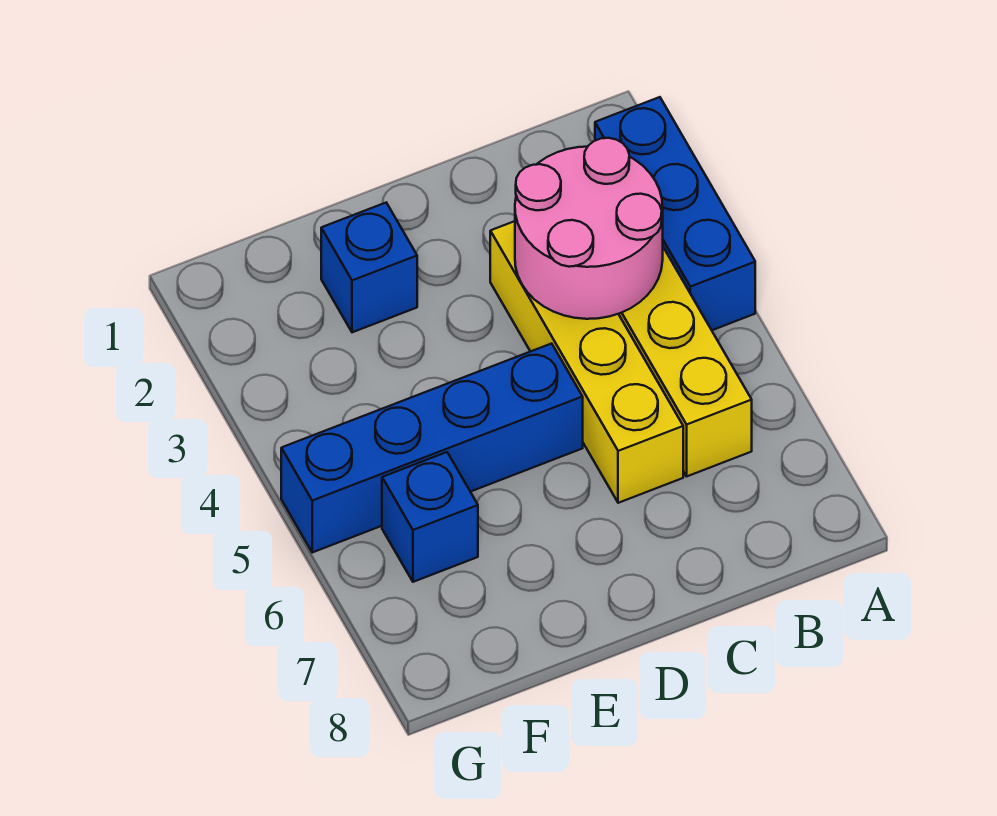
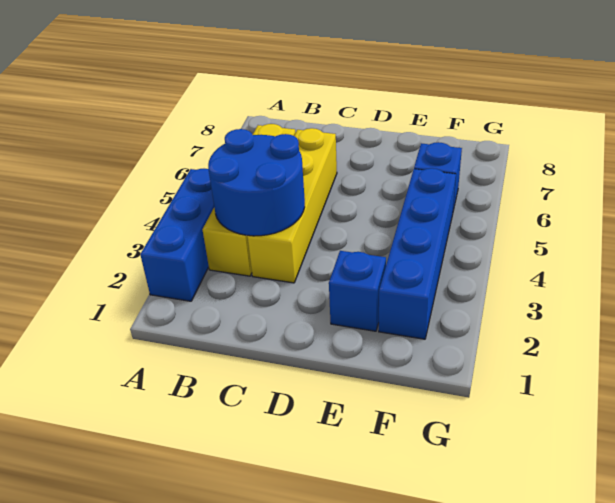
pink round brick B3:C4 level 2 -> blue round brick B3:C4 level 2
blue brick D5:G5 level 1 -> blue brick F2:F5 level 1

